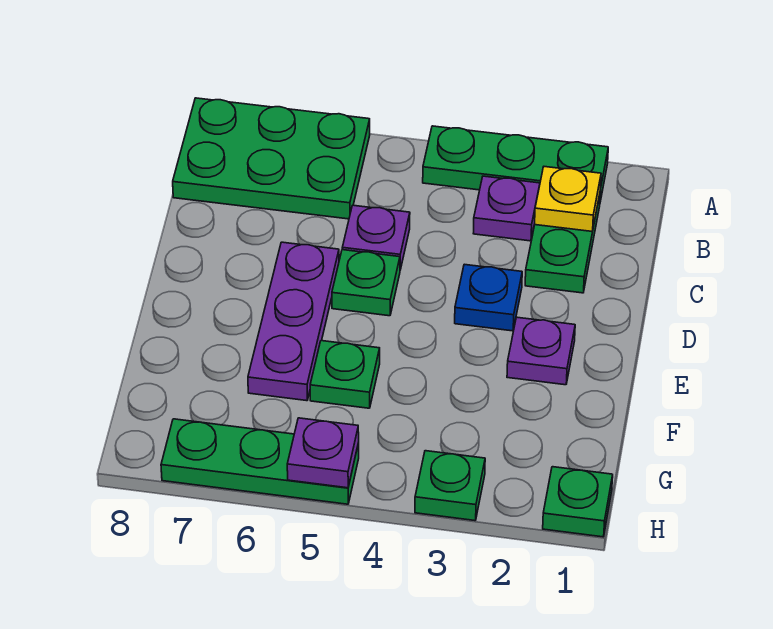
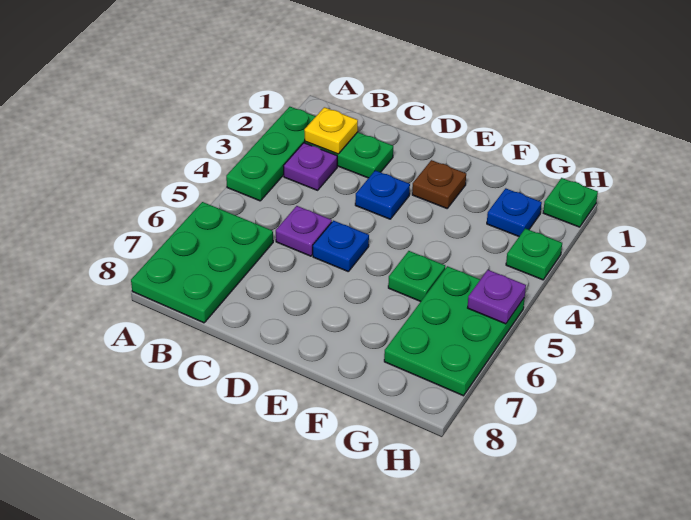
green plate D5 level 1 -> blue plate D5 level 1
purple plate D6:F6 level 1 -> none
purple plate E2 level 1 -> brown plate E2 level 1
none -> blue plate G2 level 1
green plate H5:H7 level 1 -> green plate G5:H7 level 1

